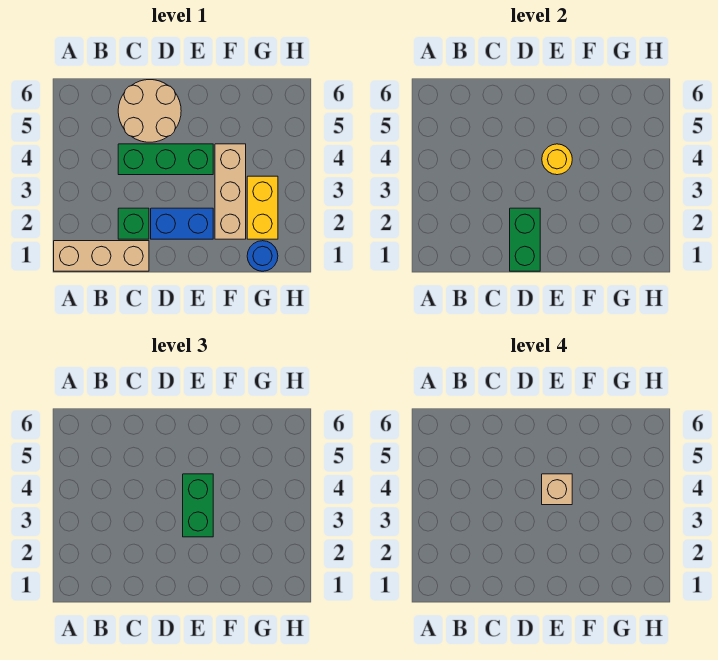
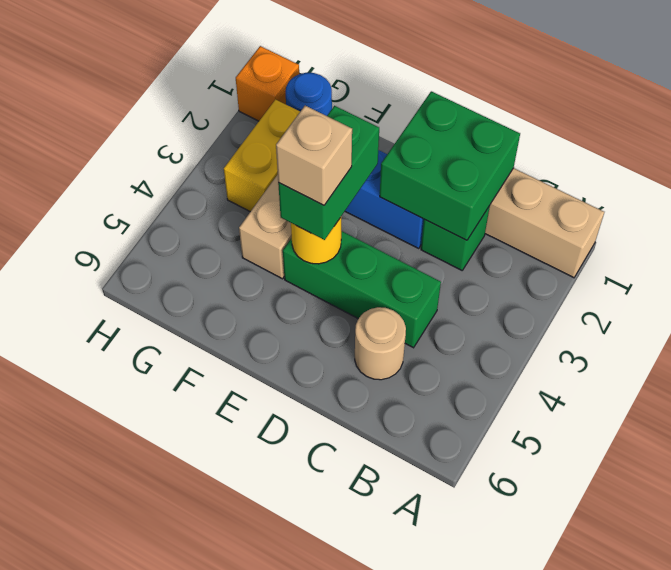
tan round brick C5:D6 level 1 -> tan round brick C5 level 1
green brick D1:D2 level 2 -> green brick C1:D2 level 2
none -> orange brick H1 level 1

